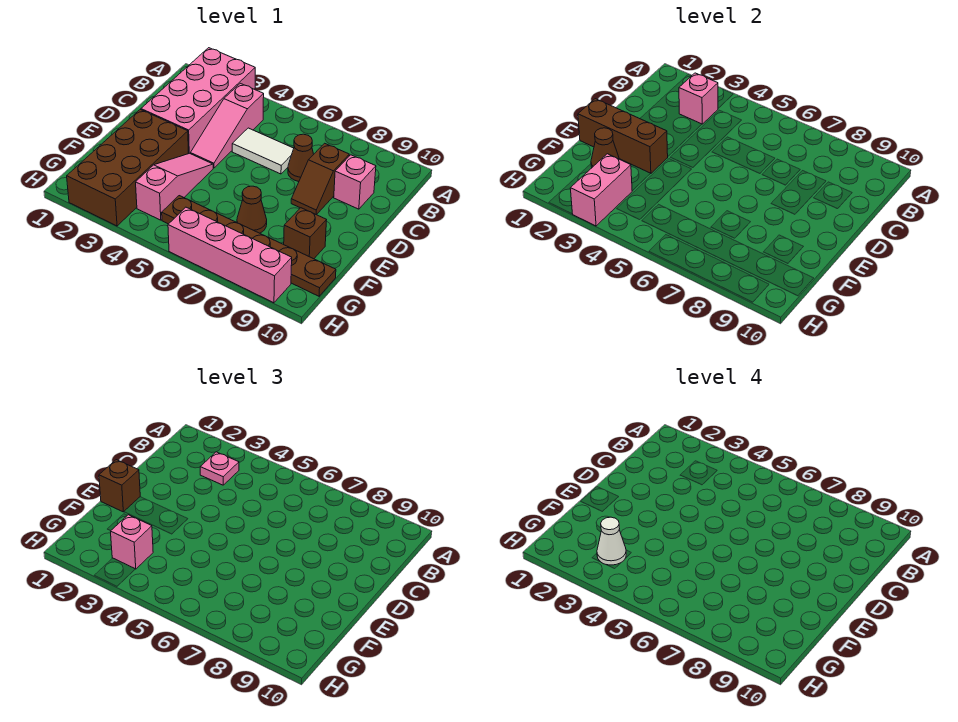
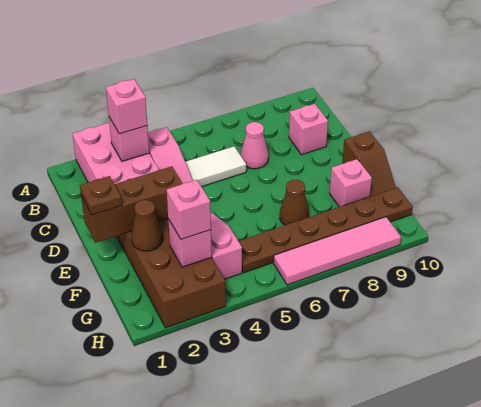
pink plate B3 level 3 -> pink brick B3 level 3
brown cone C7 level 1 -> pink cone C7 level 1
brown slope C8:D8 level 1 top C -> brown slope E10:F10 level 1 top E
brown brick E1 level 3 -> brown plate E1 level 3
brown brick F9 level 1 -> pink brick F9 level 1
pink brick G3:H3 level 2 -> pink brick G3 level 2
white cone G3 level 4 -> none
pink brick H6:H9 level 1 -> pink tile H6:H9 level 1

